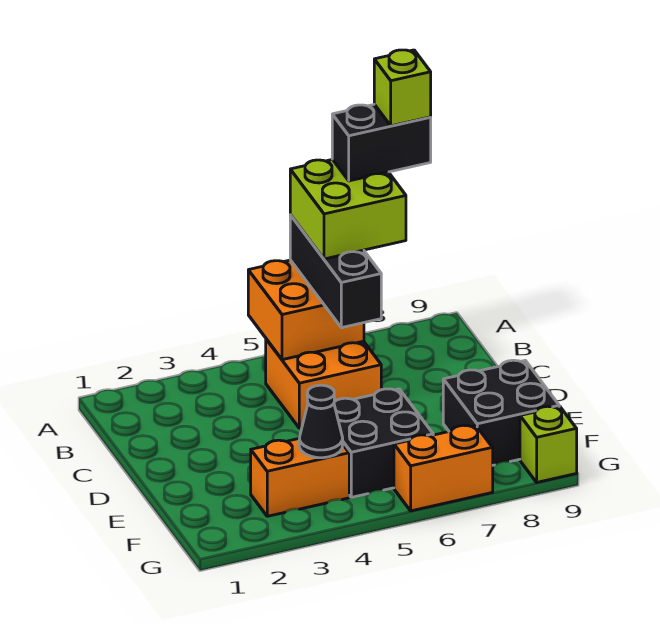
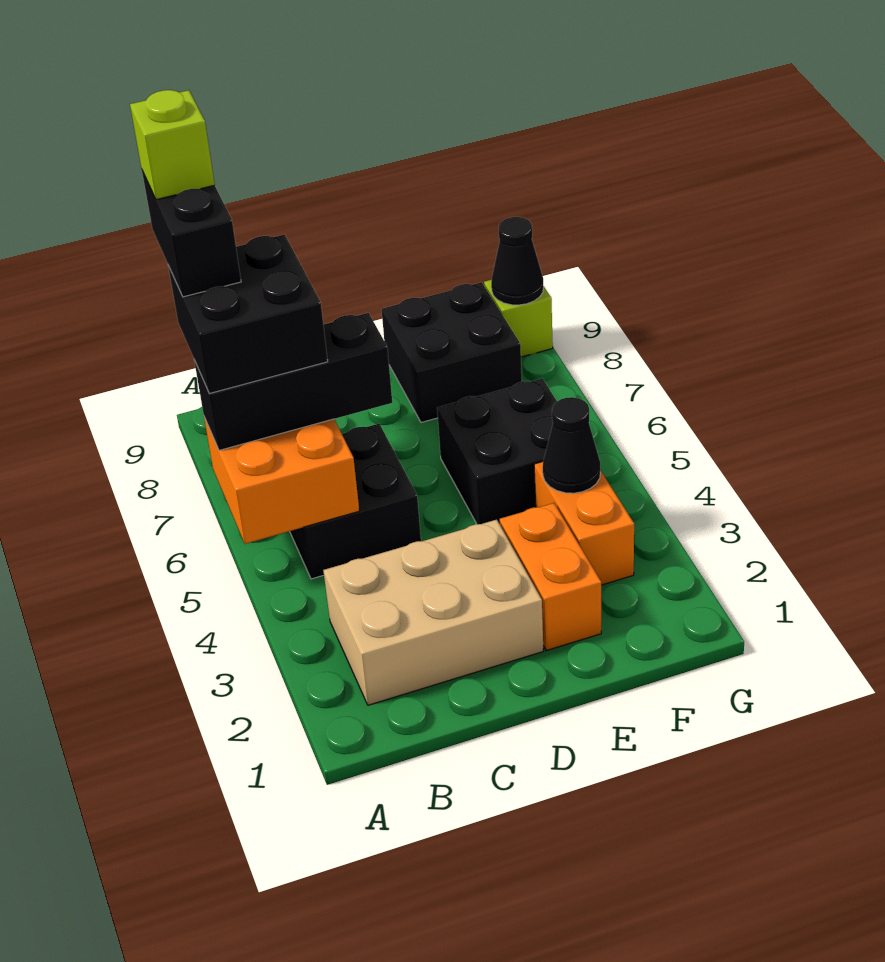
lime brick A6:B7 level 4 -> black brick A6:B7 level 4
none -> tan brick B2:D3 level 1
orange brick B5:C6 level 1 -> black brick B5:C6 level 1
orange brick G6:G7 level 1 -> orange brick E2:E3 level 1
none -> black cone G9 level 2

